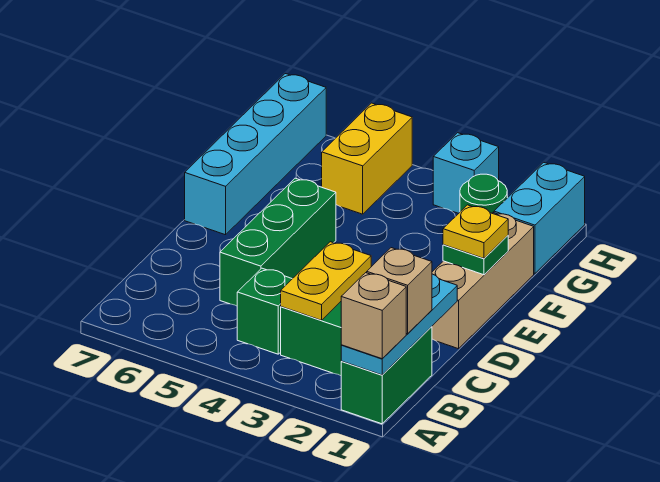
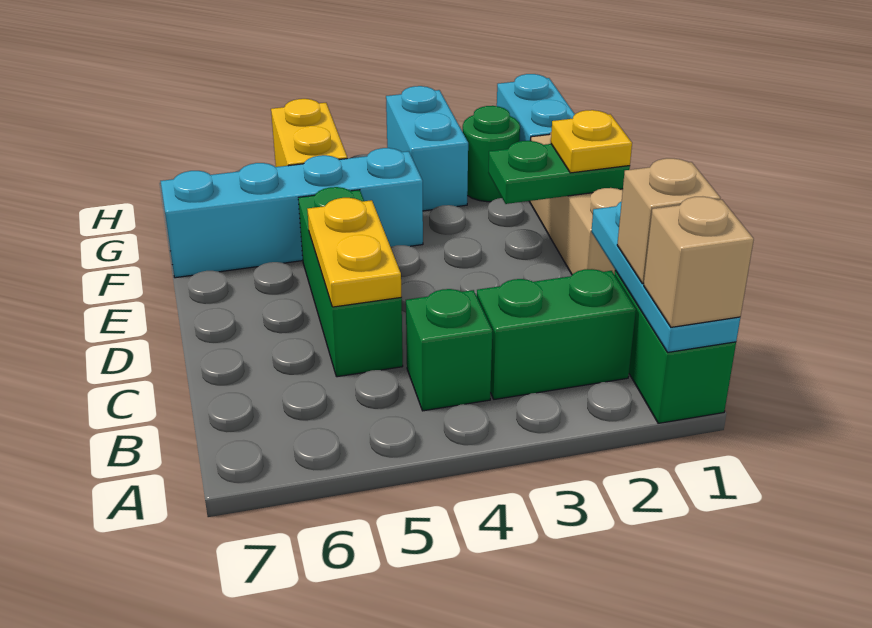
yellow plate B3:C3 level 2 -> yellow plate C5:D5 level 2
green plate E1 level 2 -> green plate E1:E2 level 2
cyan brick E7:H7 level 1 -> cyan brick F4:F7 level 1
cyan brick H3 level 1 -> cyan brick G3:H3 level 1

